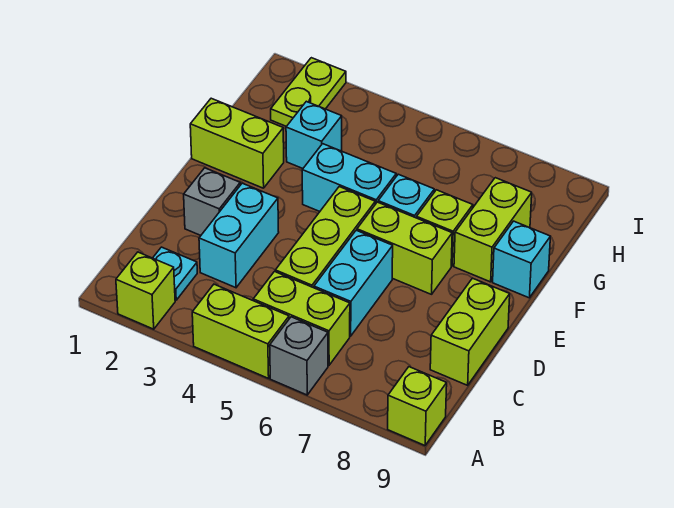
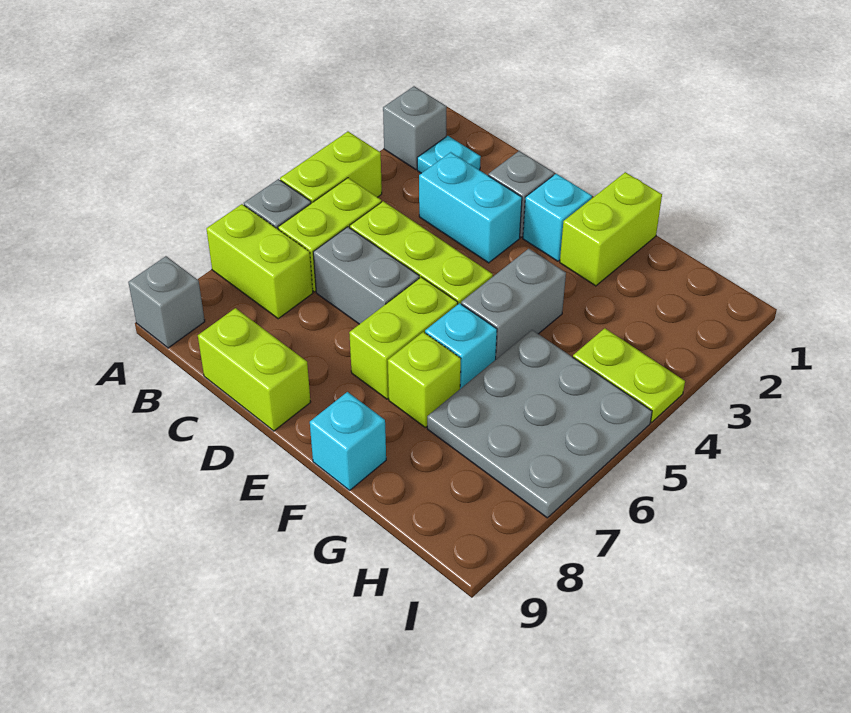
lime brick A2 level 1 -> grey brick A2 level 1
lime brick A9 level 1 -> grey brick A9 level 1
cyan brick C6:D6 level 1 -> grey brick C6:D6 level 1
cyan brick F4:F5 level 1 -> grey brick F4:F5 level 1
lime brick F8:G8 level 1 -> lime brick A7:B7 level 1
cyan brick G3 level 1 -> cyan brick E2 level 1
none -> grey plate G5:I7 level 1
lime plate H2:I2 level 1 -> lime plate H4:I4 level 1

